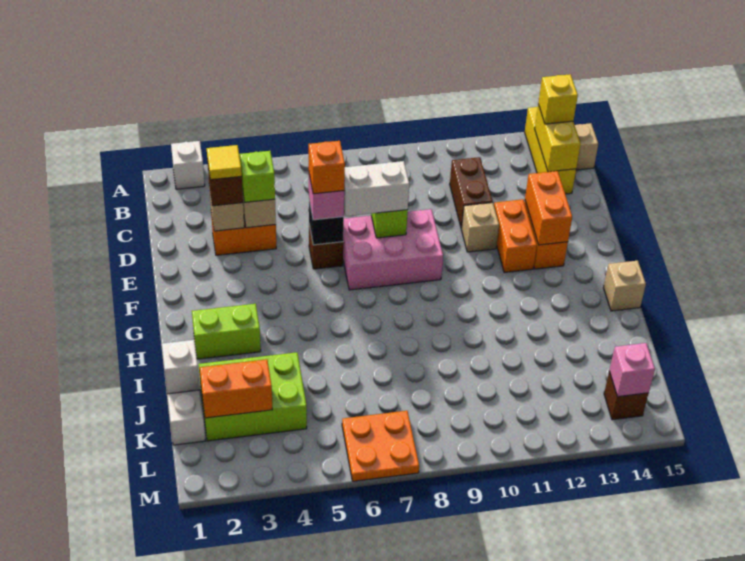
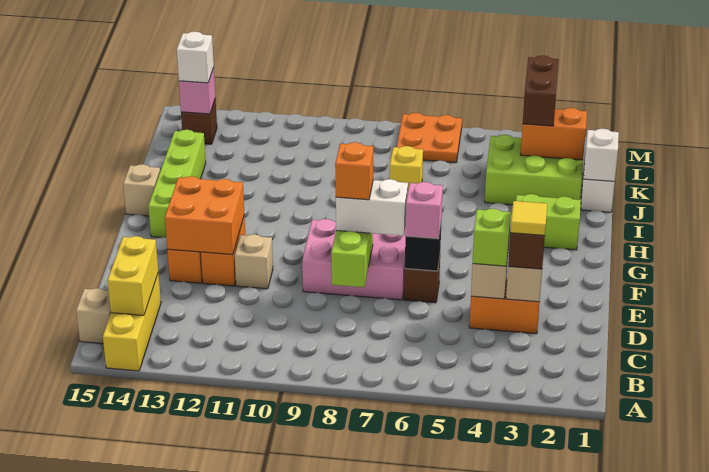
white brick A2 level 1 -> white brick L14 level 3
yellow brick B14 level 3 -> yellow brick J7 level 1
brown brick C11:D11 level 1 -> brown brick K3:L3 level 3
orange brick E6 level 4 -> orange brick E8 level 4
orange brick E13:F13 level 2 -> orange brick E12:F13 level 2
none -> lime brick G14:J14 level 1

